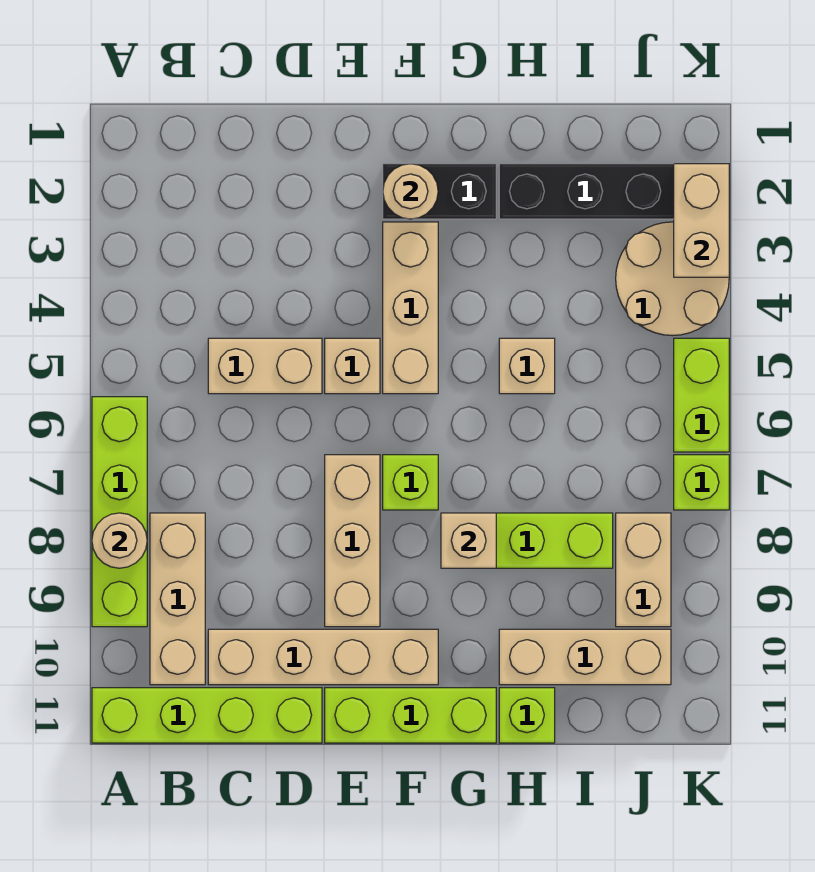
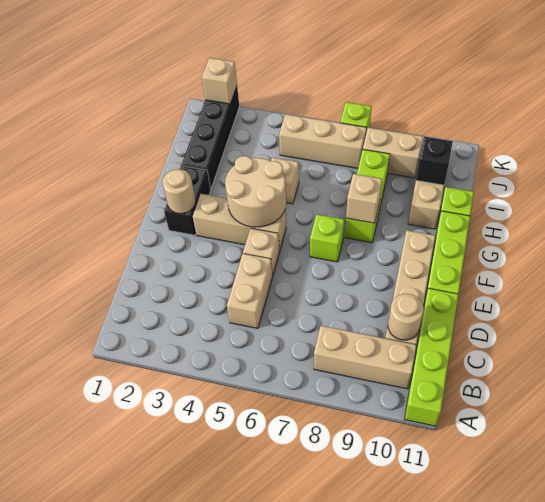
lime brick A6:A9 level 1 -> none
tan round brick A8 level 2 -> tan round brick C10 level 2
tan brick E7:E9 level 1 -> tan brick J5:J7 level 1
none -> black brick I10 level 2
tan round brick J3:K4 level 1 -> tan round brick F4:G5 level 2
tan brick K2:K3 level 2 -> tan brick K2 level 2
lime brick K5:K6 level 1 -> none

